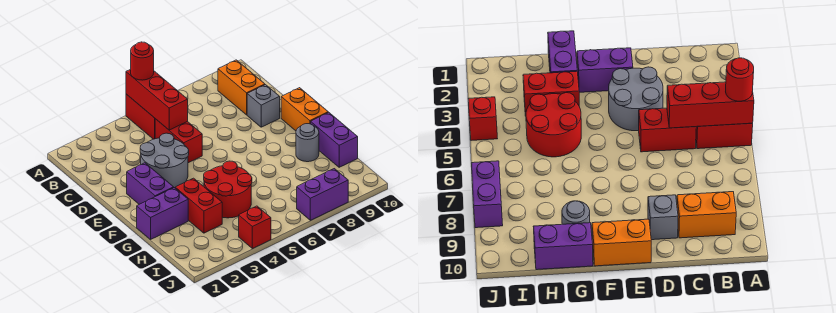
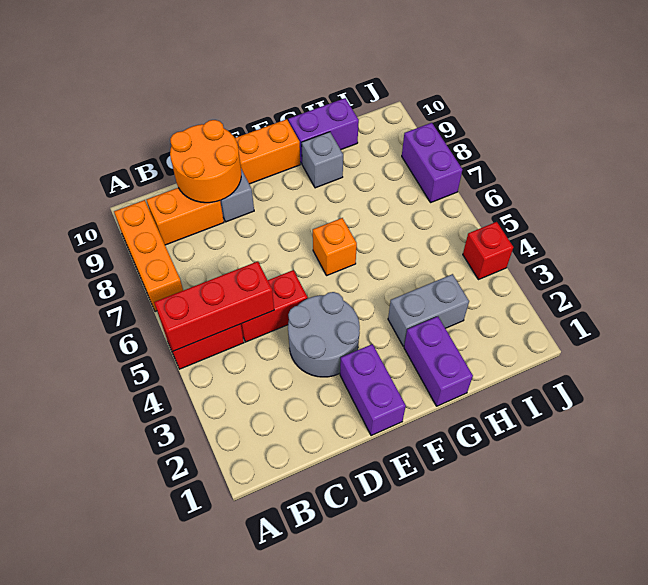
red round brick A5 level 3 -> none
none -> orange brick A7:A9 level 1
none -> orange round brick C9:D10 level 2
purple brick E2:F2 level 1 -> purple brick E1:E2 level 1
none -> orange brick F6 level 1
red brick G3:H3 level 1 -> grey brick G3:H3 level 1
red round brick G4:H5 level 1 -> none
grey round brick G9 level 1 -> grey brick G9 level 1

